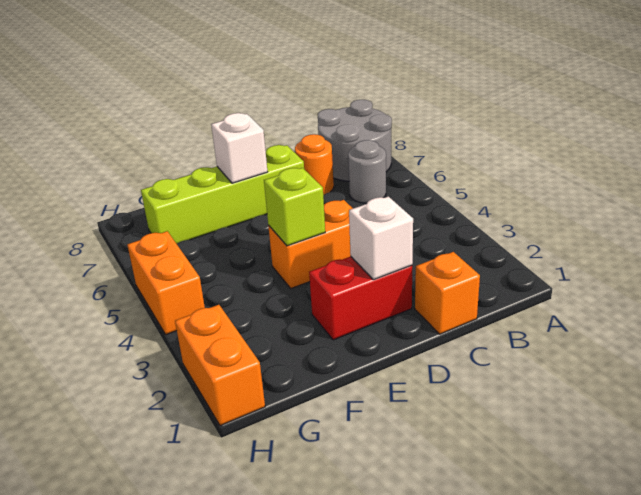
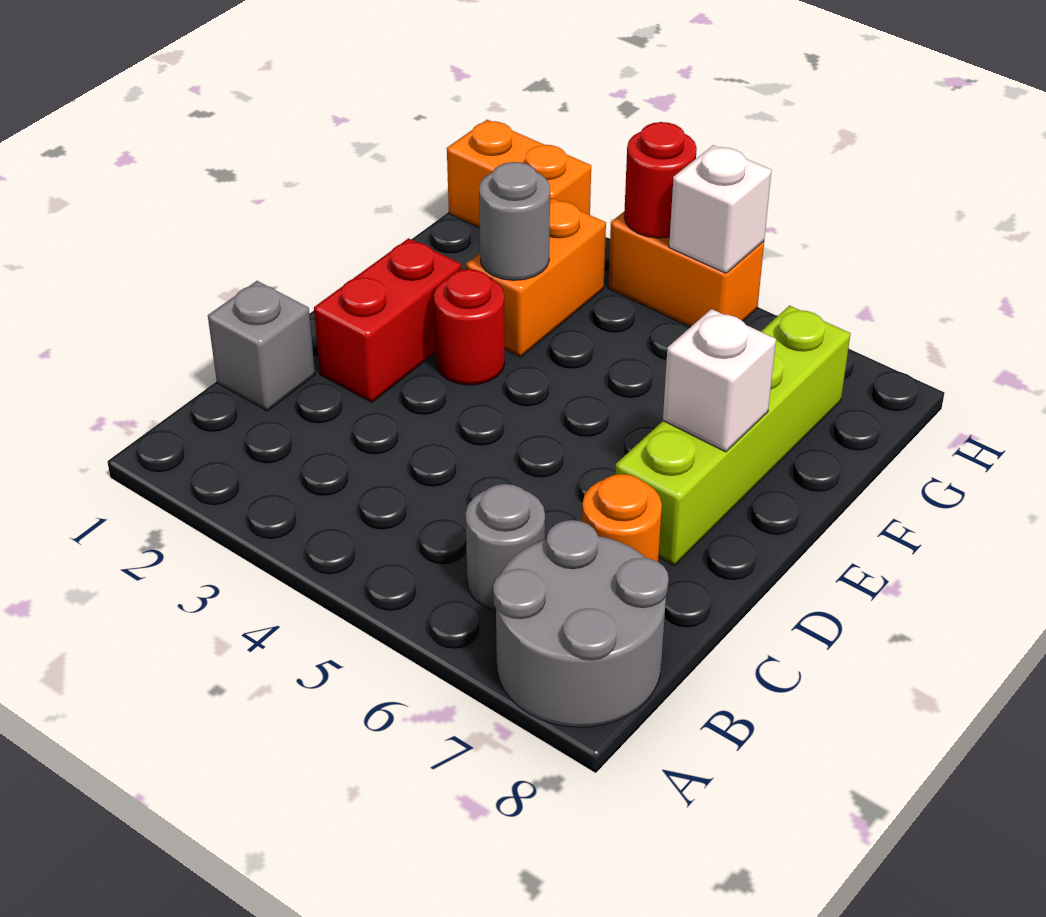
orange brick C1 level 1 -> grey brick C1 level 1
white brick D2 level 2 -> white brick H5 level 2
orange brick D4:E4 level 1 -> orange brick F3:G3 level 1
none -> red round brick E3 level 1
lime brick E4 level 2 -> none
none -> grey round brick F3 level 2
none -> red round brick H4 level 2

